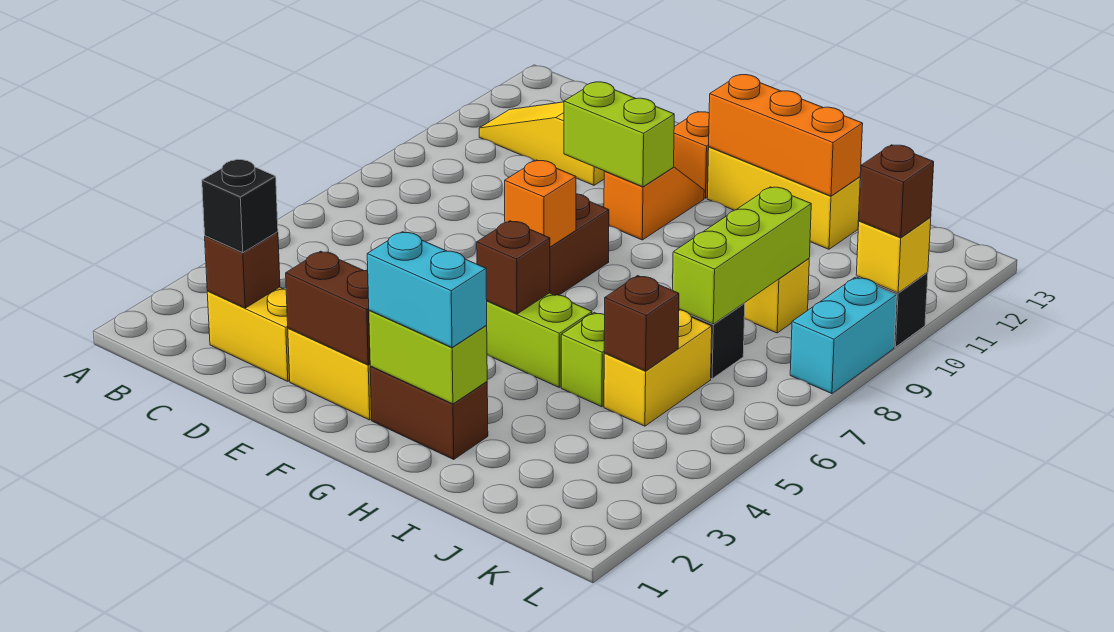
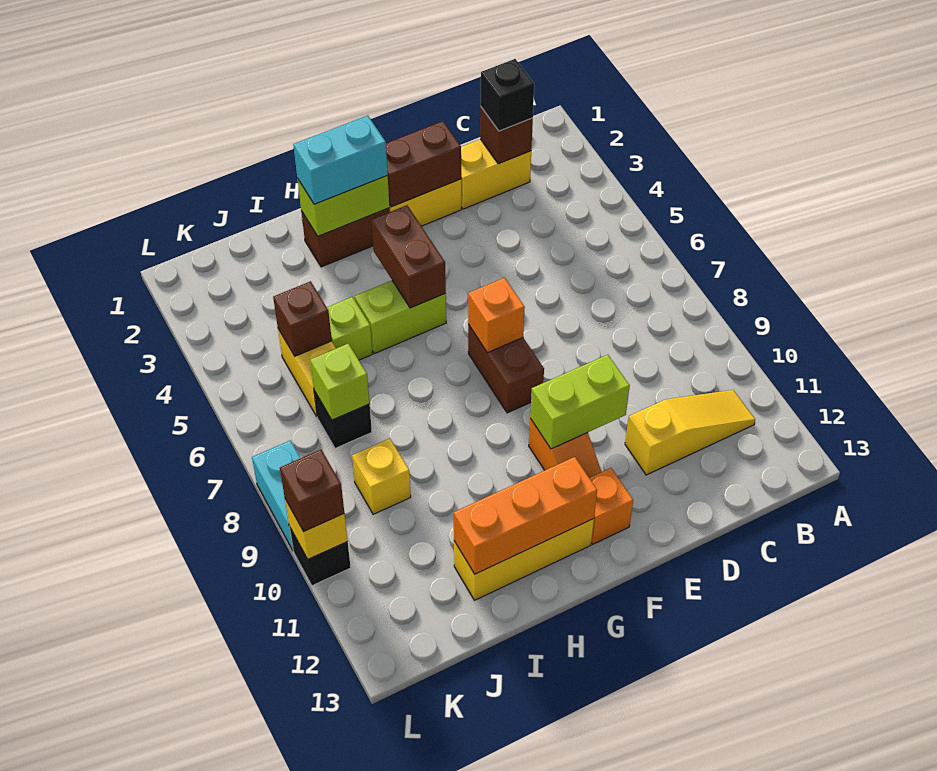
brown brick G5 level 2 -> brown brick G4:G5 level 2
lime brick J7:J9 level 2 -> lime brick J7 level 2

